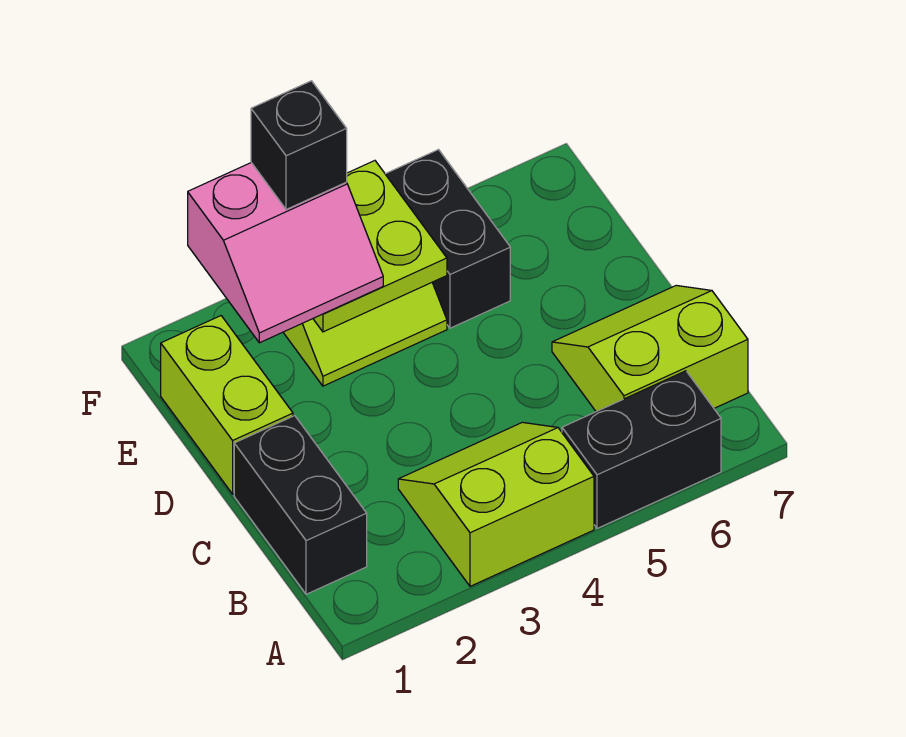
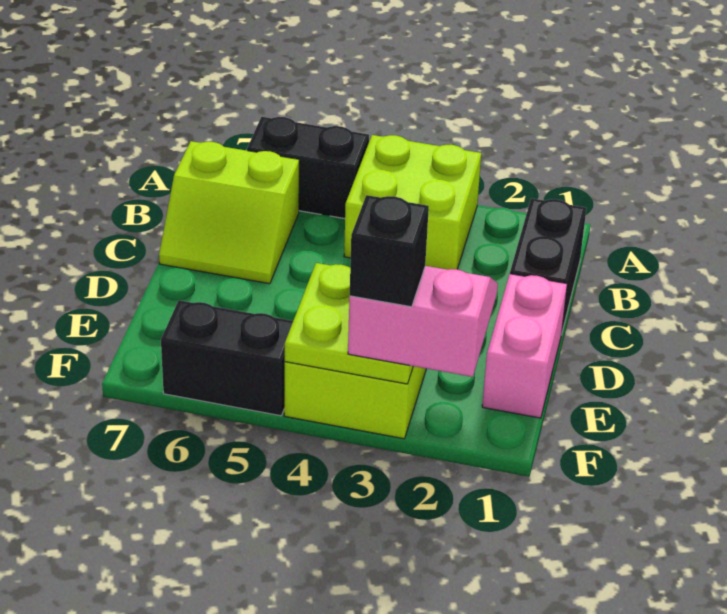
lime slope A3:B4 level 1 top A -> lime brick A3:B4 level 1
lime brick D1:E1 level 1 -> pink brick D1:E1 level 1
black brick E5:F5 level 1 -> black brick F5:F6 level 1

